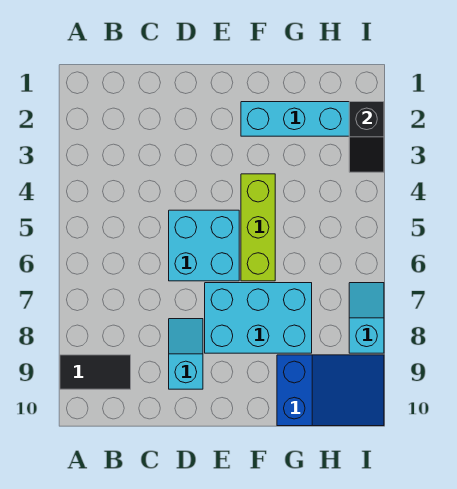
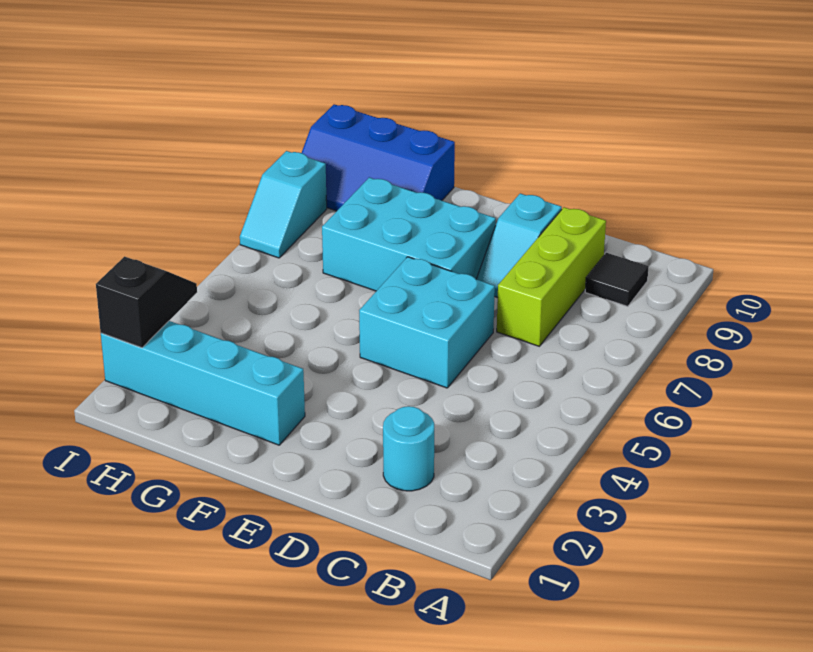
black tile A9:B9 level 1 -> black tile B9 level 1
none -> cyan round brick C2 level 1
lime brick F4:F6 level 1 -> lime brick C7:C9 level 1
blue slope G9:I10 level 1 top G -> blue slope G9:I10 level 1 top 10

